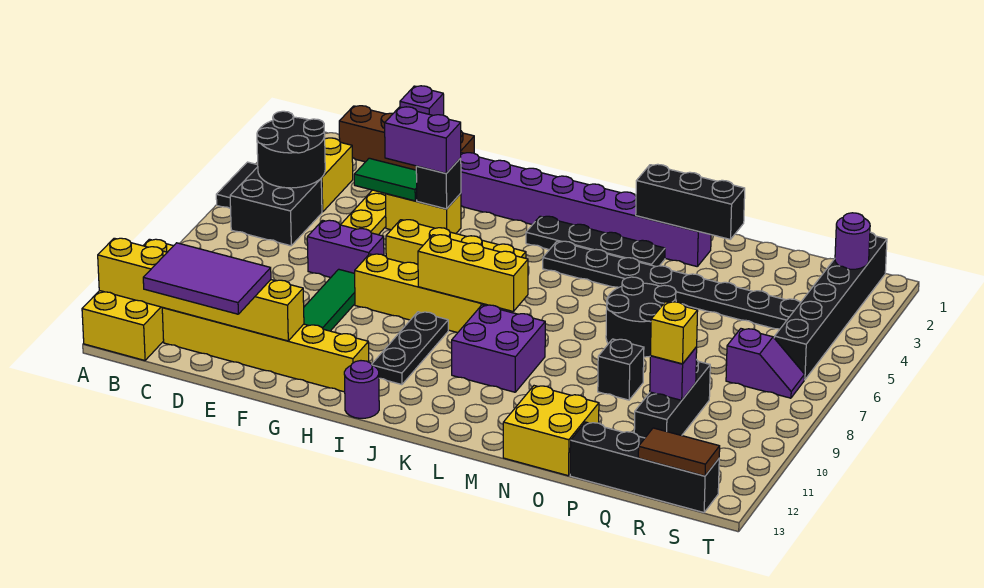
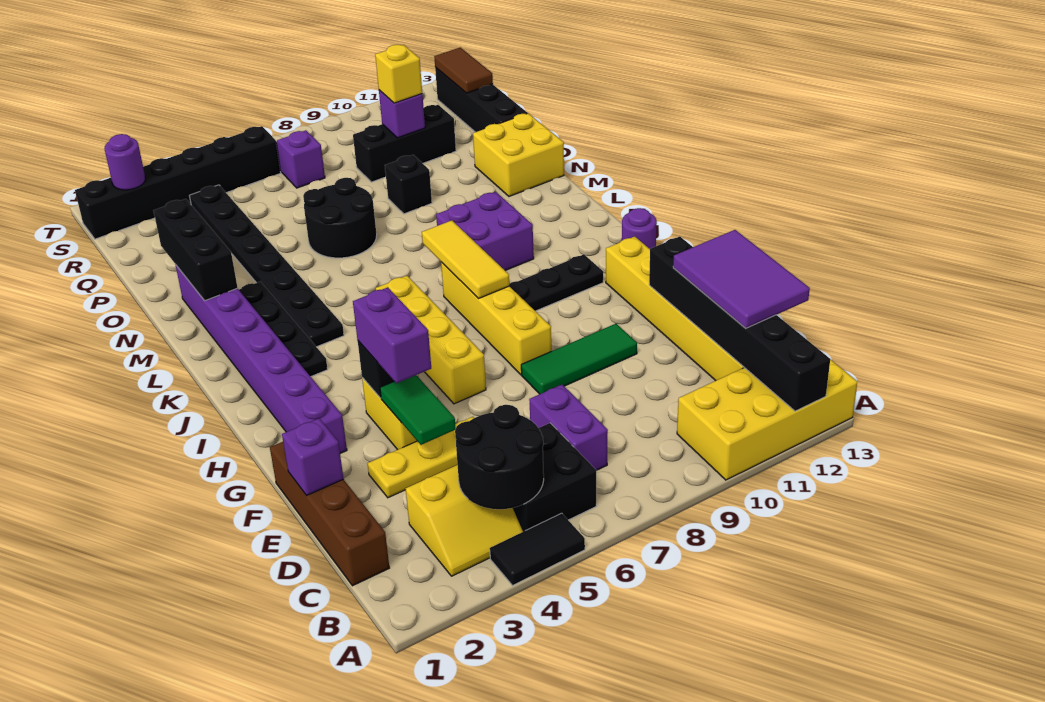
yellow brick A12:F12 level 2 -> black brick A12:F12 level 2
purple brick E7:F7 level 1 -> purple brick C7:D7 level 1
yellow brick I8:K8 level 2 -> yellow tile I8:K8 level 2

